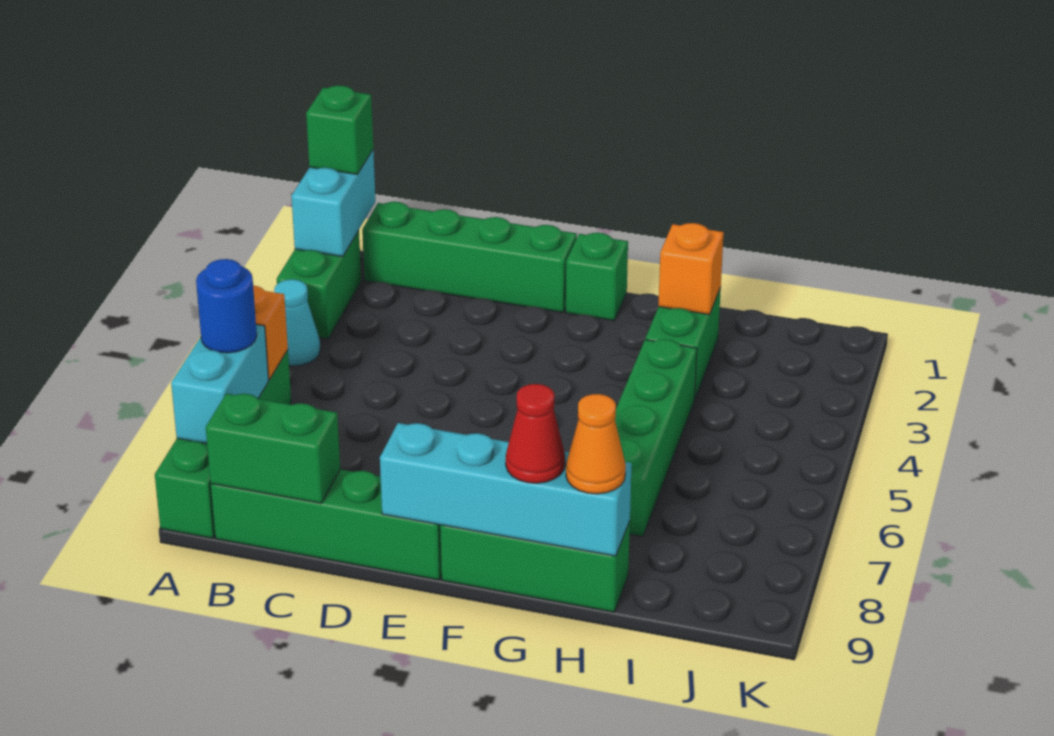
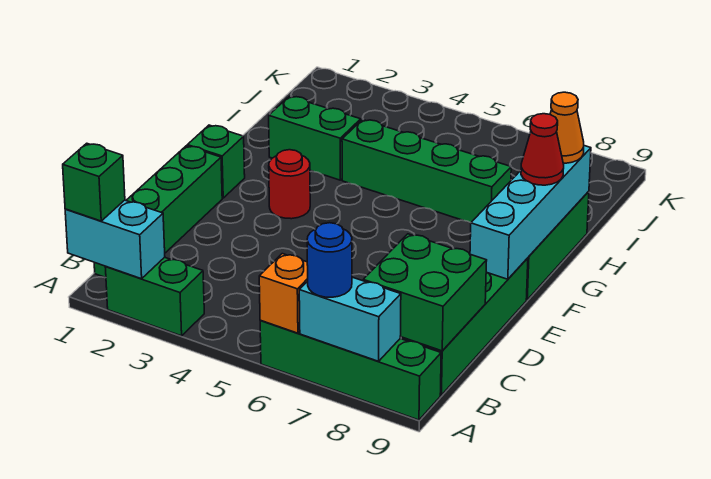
cyan cone A4 level 1 -> none
green brick B9:C9 level 2 -> green brick B8:C9 level 2
none -> red round brick F3 level 1
orange brick H2 level 2 -> none

